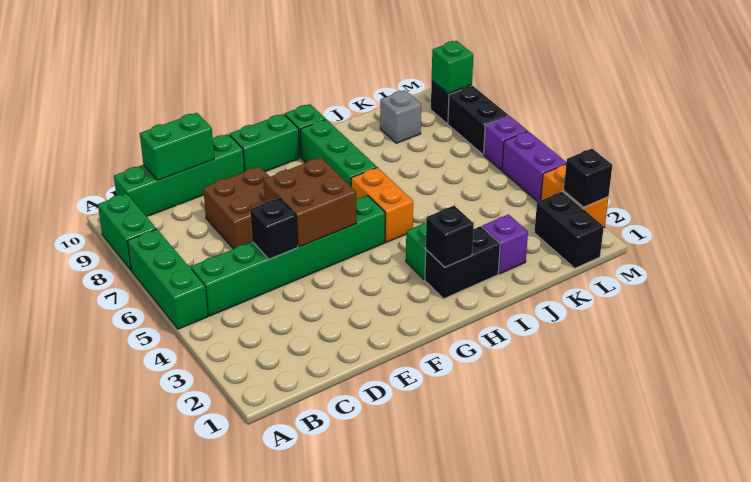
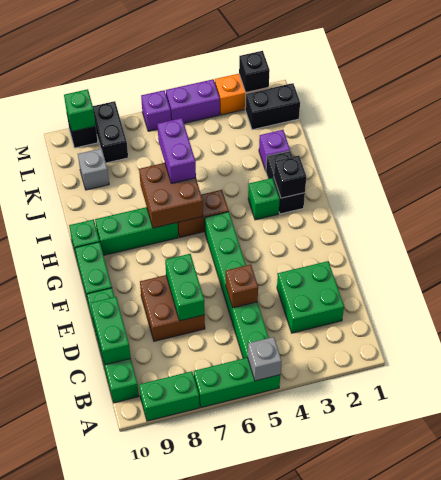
none -> grey brick A5 level 2
none -> green brick C2:D3 level 1
black brick D5 level 2 -> brown brick D5 level 2
none -> green brick D7:E7 level 2
brown brick E5:F6 level 2 -> brown brick H6:I7 level 2
orange brick H5:H6 level 1 -> brown brick H5:H6 level 1
none -> purple brick I6:J6 level 3
black brick M7:M8 level 1 -> black brick L8:M8 level 1

